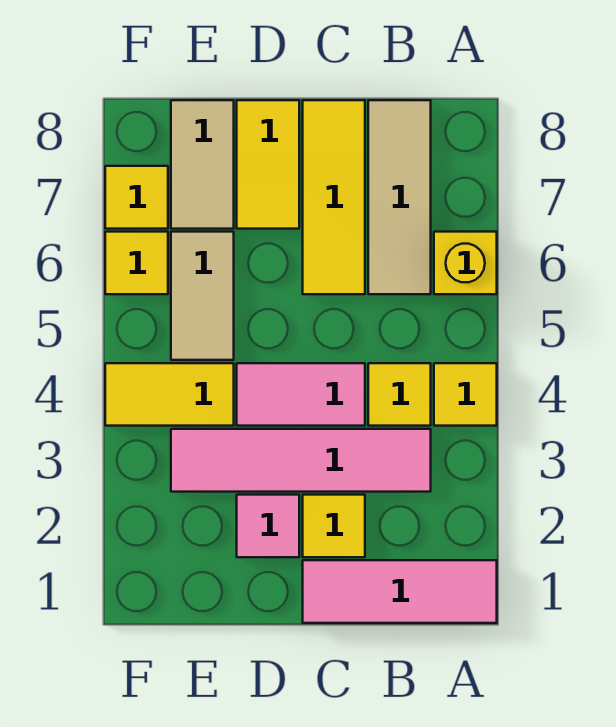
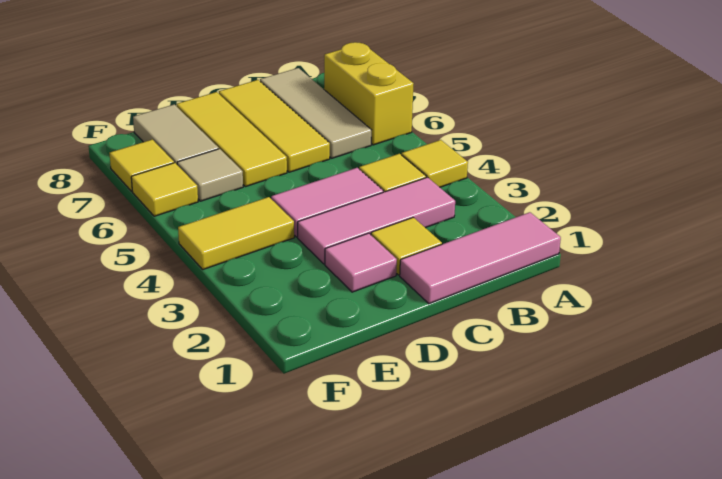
yellow brick A6 level 1 -> yellow brick A6:A7 level 1
pink tile B3:E3 level 1 -> pink tile B3:D3 level 1
yellow tile D7:D8 level 1 -> yellow tile D6:D8 level 1
tan tile E5:E6 level 1 -> tan tile E6 level 1

